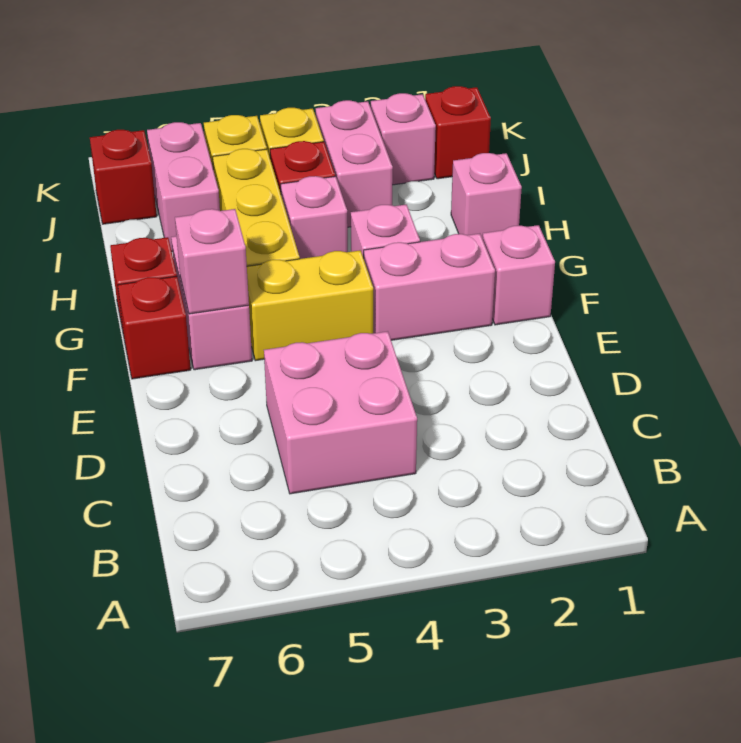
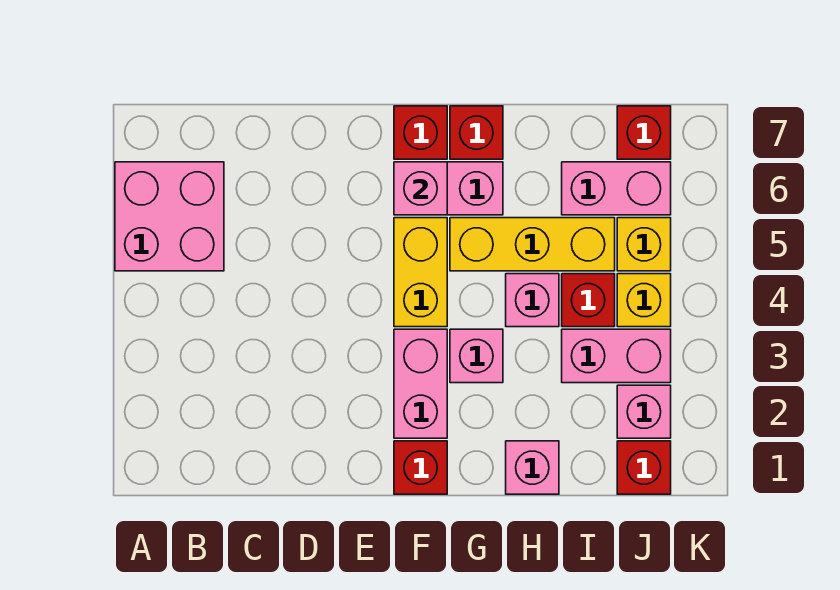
pink brick C4:D5 level 1 -> pink brick A5:B6 level 1
pink brick F1 level 1 -> red brick F1 level 1

